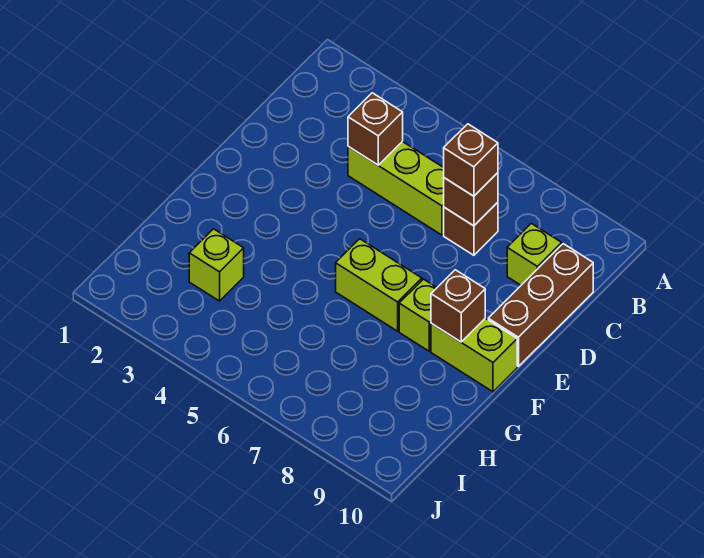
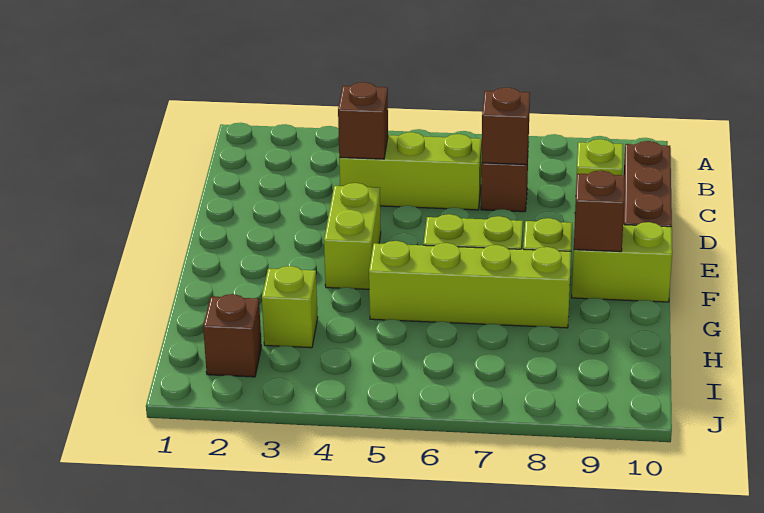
brown brick C7 level 3 -> brown brick I2 level 1
none -> lime brick E4:F4 level 1
none -> lime brick G5:G8 level 1

